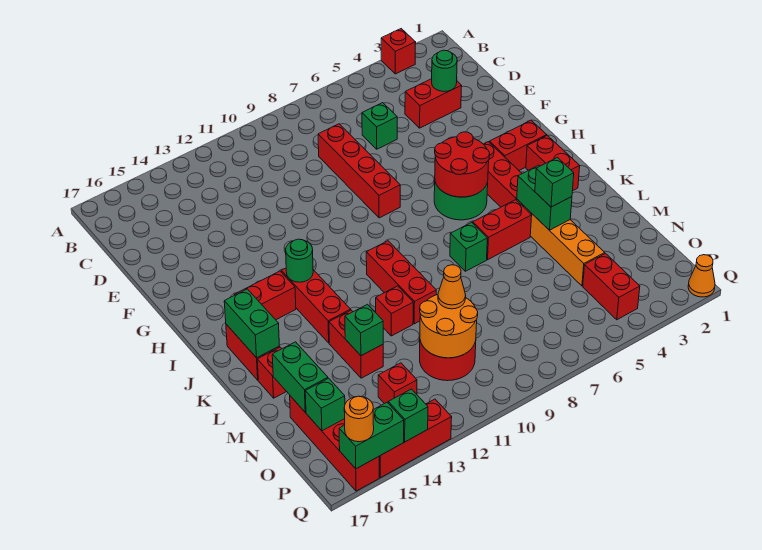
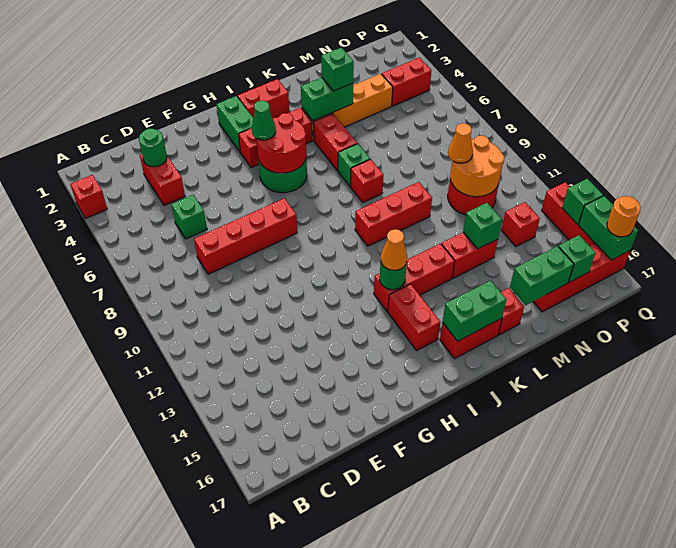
red brick H2:H3 level 1 -> green brick H2:H3 level 1
none -> green cone H5 level 3
red brick L11 level 1 -> red brick K8 level 1
orange cone Q1 level 1 -> orange cone I13 level 3

